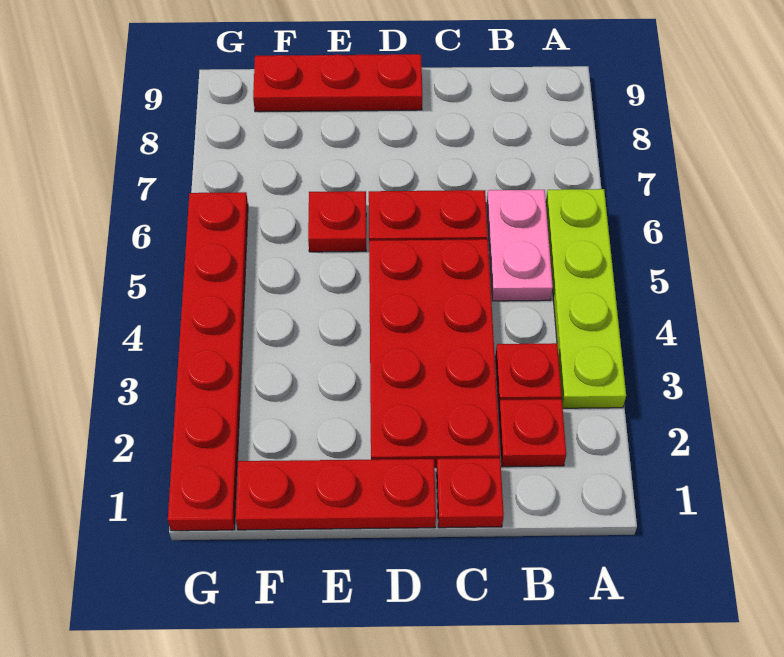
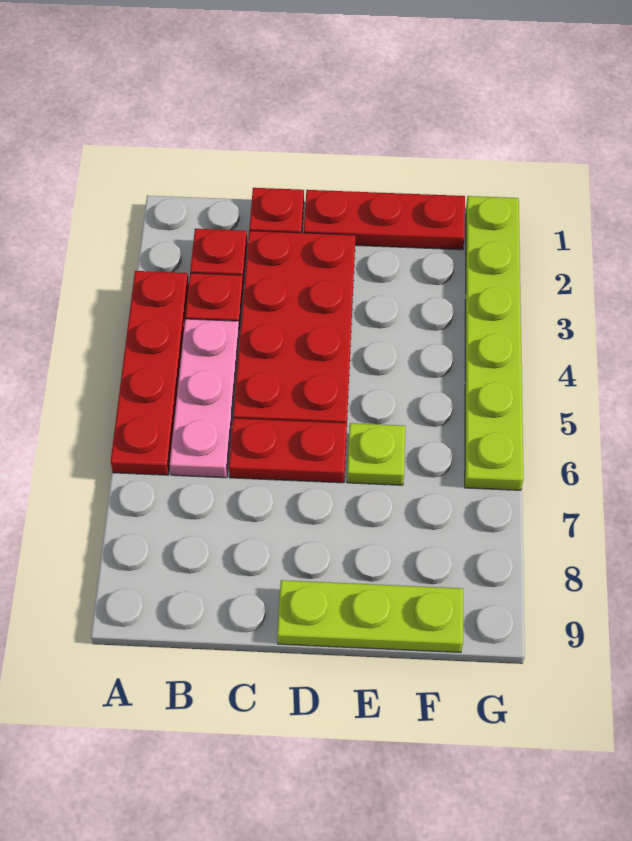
lime plate A3:A6 level 1 -> red plate A3:A6 level 1
pink plate B5:B6 level 1 -> pink plate B4:B6 level 1
red plate D9:F9 level 1 -> lime plate D9:F9 level 1
red plate E6 level 1 -> lime plate E6 level 1
red plate G1:G6 level 1 -> lime plate G1:G6 level 1

